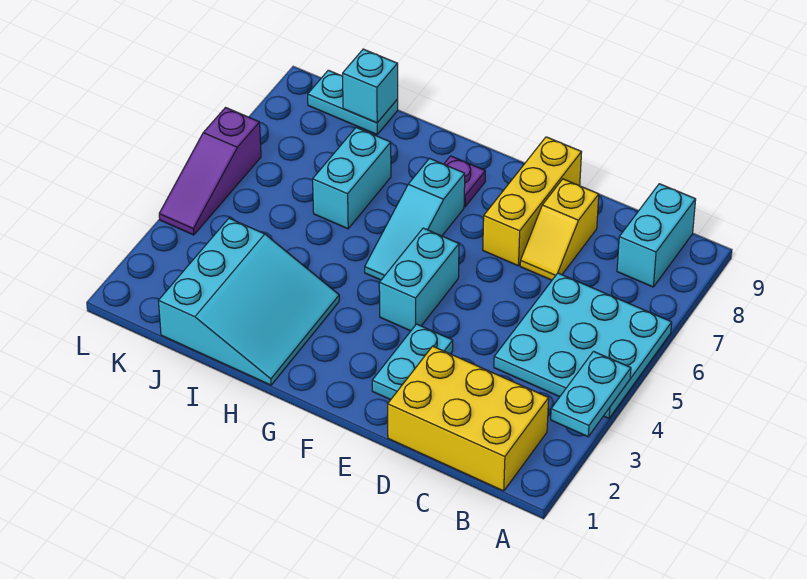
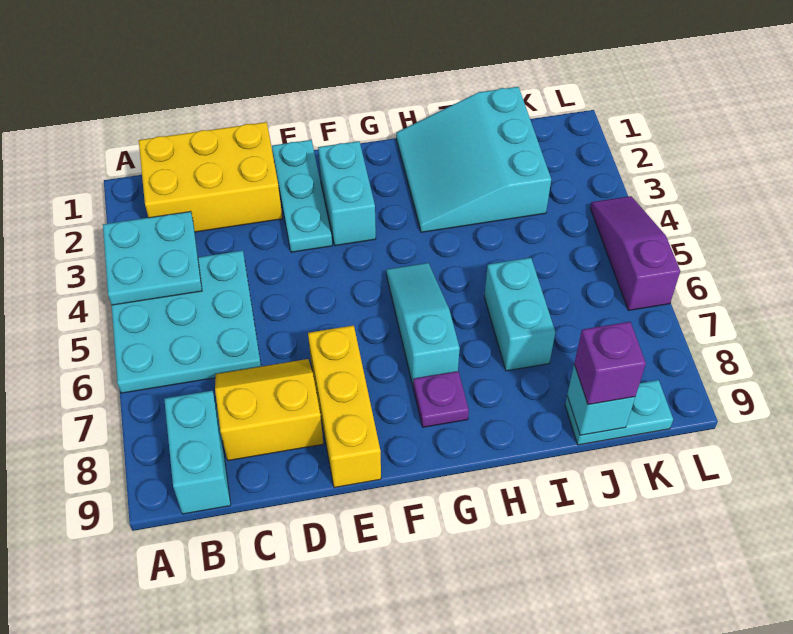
cyan plate A3:A4 level 2 -> cyan plate A3:B4 level 2
yellow slope D7:D8 level 1 top 8 -> yellow slope C7:D8 level 1 top 8
cyan plate E2:E3 level 1 -> cyan plate E1:E3 level 1
cyan brick F4:F5 level 1 -> cyan brick F2:F3 level 1
none -> purple brick J9 level 3

